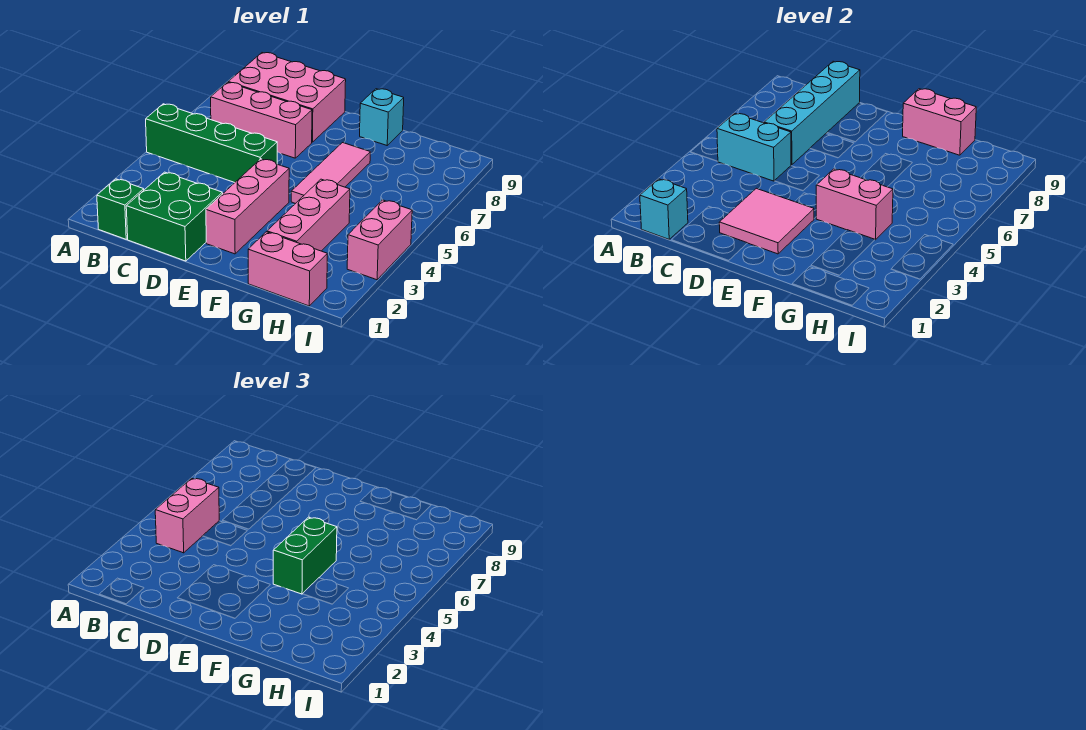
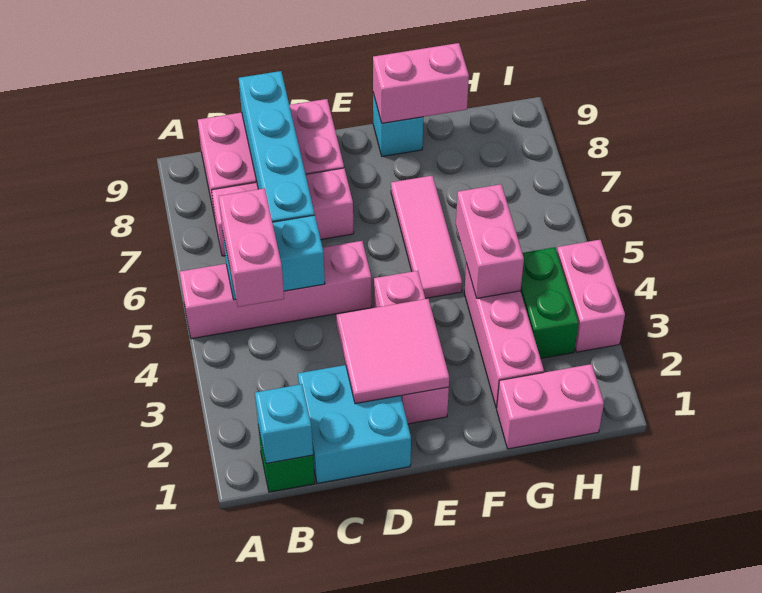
green brick A5:D5 level 1 -> pink brick A5:D5 level 1
green brick C1:D2 level 1 -> cyan brick C1:D2 level 1
pink brick F4:G4 level 2 -> pink brick G4:G5 level 2
green brick F4:F5 level 3 -> green brick H3:H4 level 1

